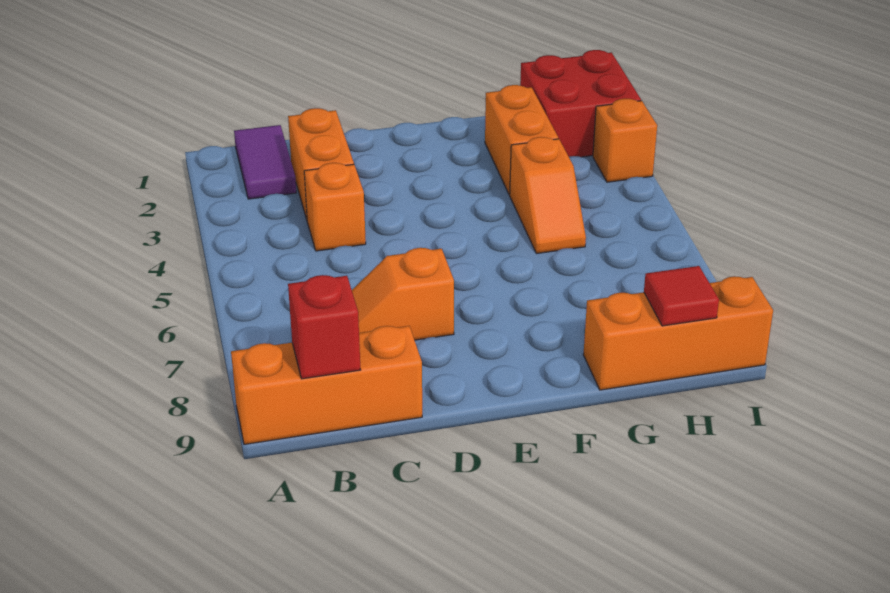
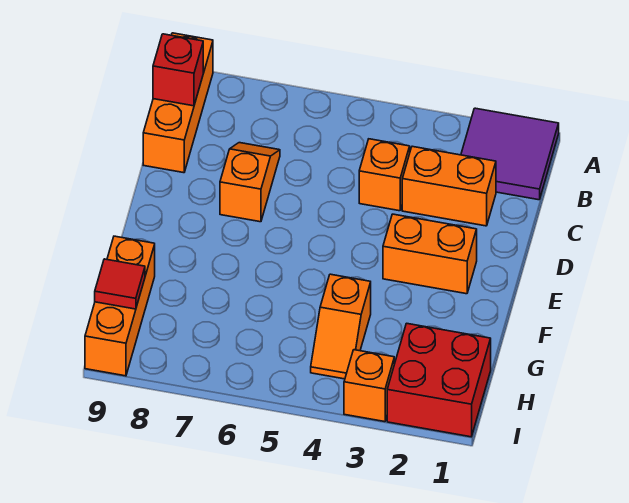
purple tile B1:B2 level 1 -> purple tile A1:B2 level 1
orange brick G2:G3 level 1 -> orange brick E2:E3 level 1
orange slope G4:G5 level 1 top 4 -> orange slope G4:H4 level 1 top G

